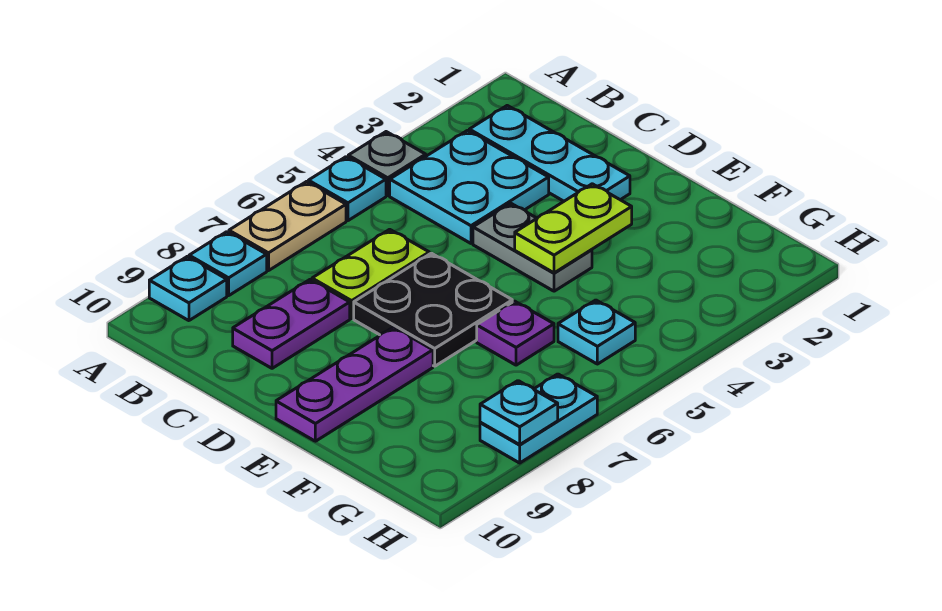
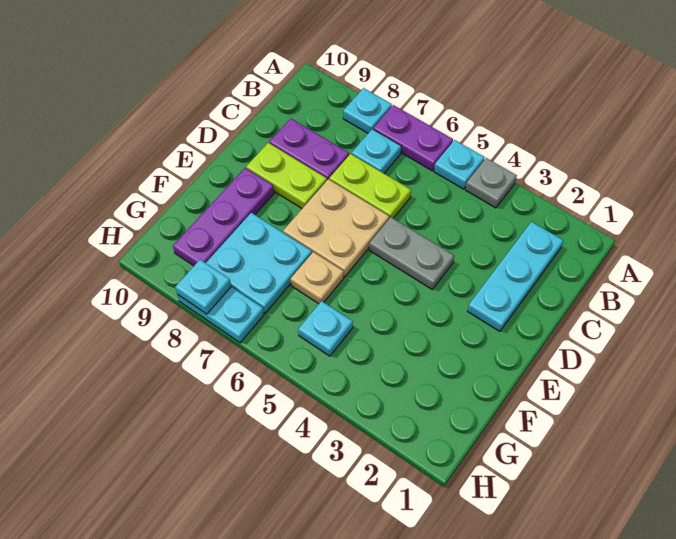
tan plate A6:A7 level 1 -> purple plate A6:A7 level 1
cyan plate A9 level 1 -> cyan plate B7 level 1
cyan plate B3:C4 level 1 -> cyan plate F7:G8 level 1
grey plate D4:E4 level 1 -> grey plate D4:D5 level 1
black plate D6:E7 level 1 -> tan plate D6:E7 level 1
lime plate E3:E4 level 2 -> lime plate D8:D9 level 1
purple plate E8:E10 level 1 -> purple plate E9:G9 level 1
purple plate F6 level 1 -> tan plate F6 level 1

